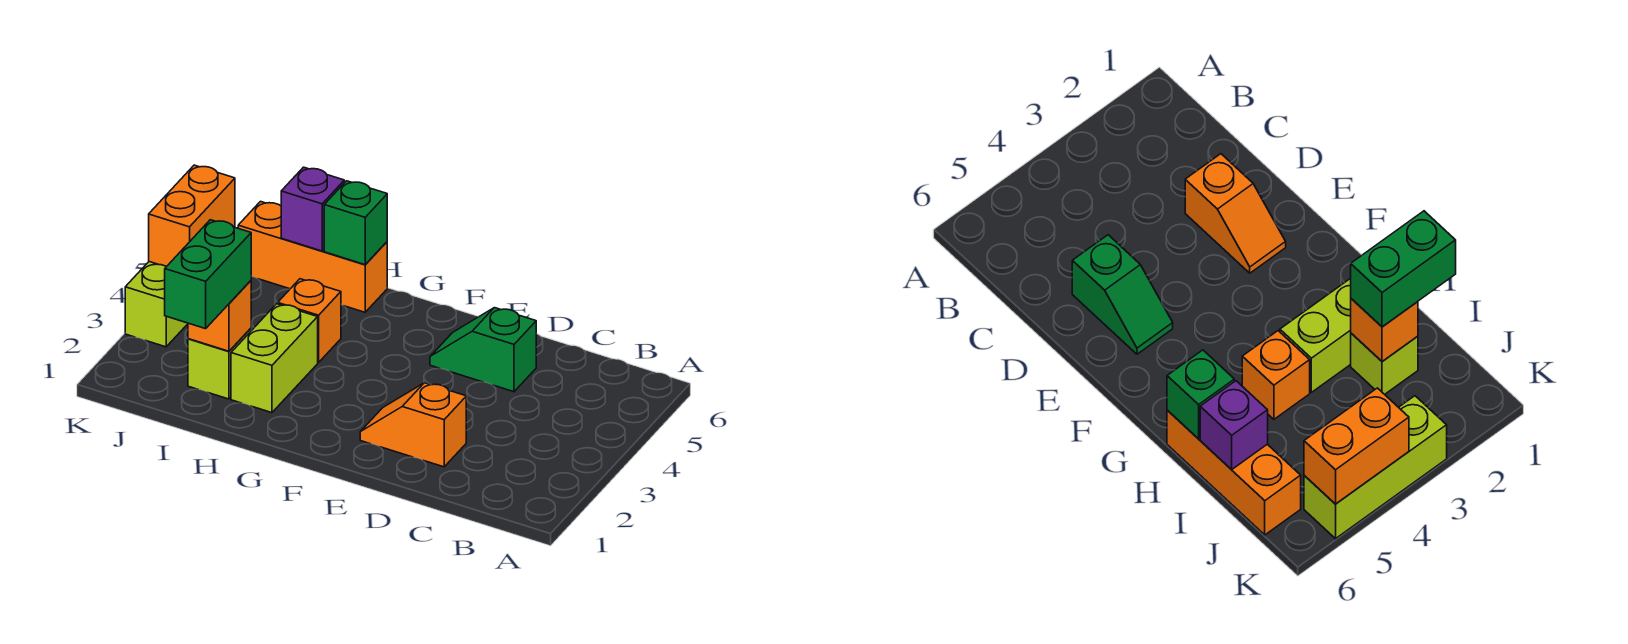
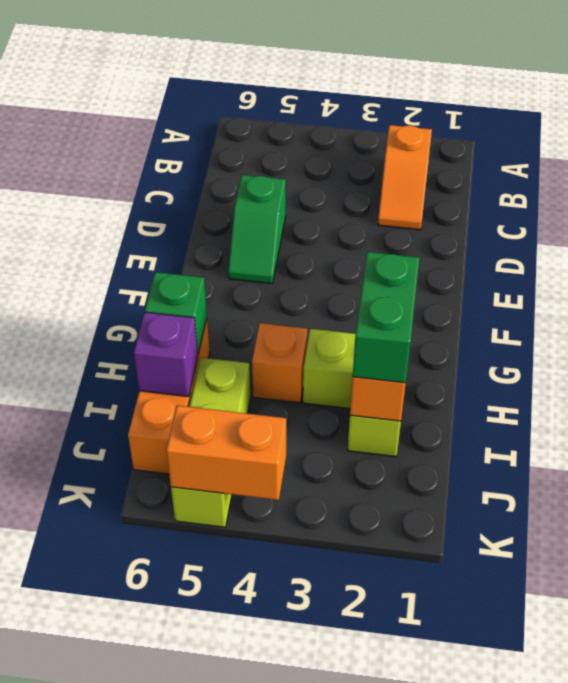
orange slope D2:E2 level 1 top D -> orange slope B2:C2 level 1 top B
green brick I1:I2 level 3 -> green brick H2:I2 level 3
lime brick K3:K5 level 1 -> lime brick I5:K5 level 1

